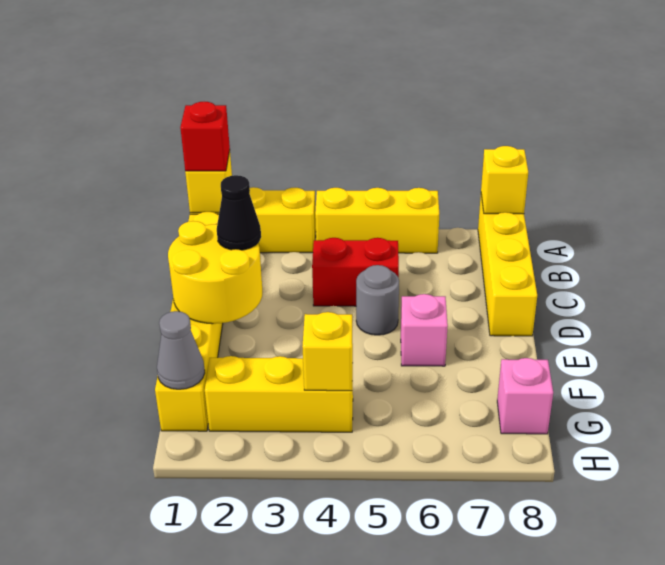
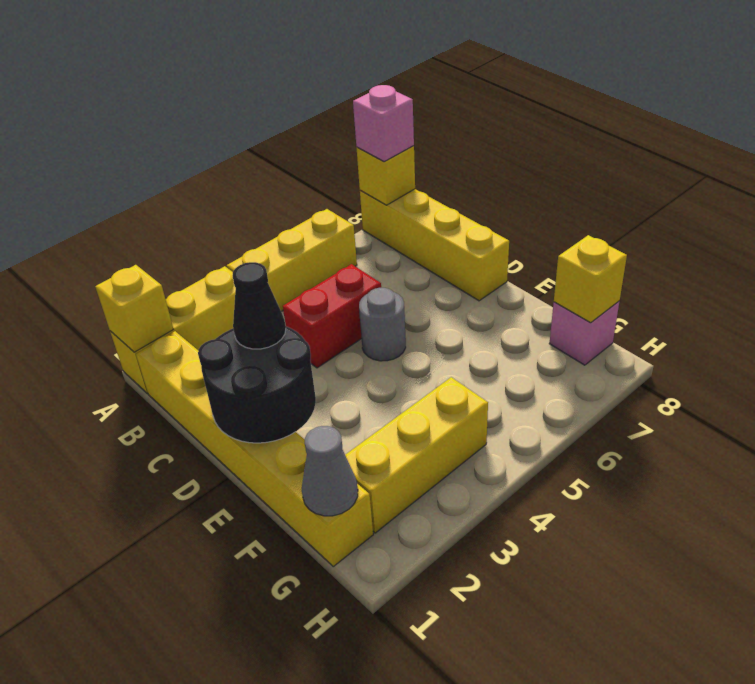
red brick A1 level 3 -> none
yellow round brick D1:E2 level 2 -> black round brick D1:E2 level 2
pink brick E6 level 1 -> pink brick A8 level 3
yellow brick G4 level 2 -> yellow brick G8 level 2

